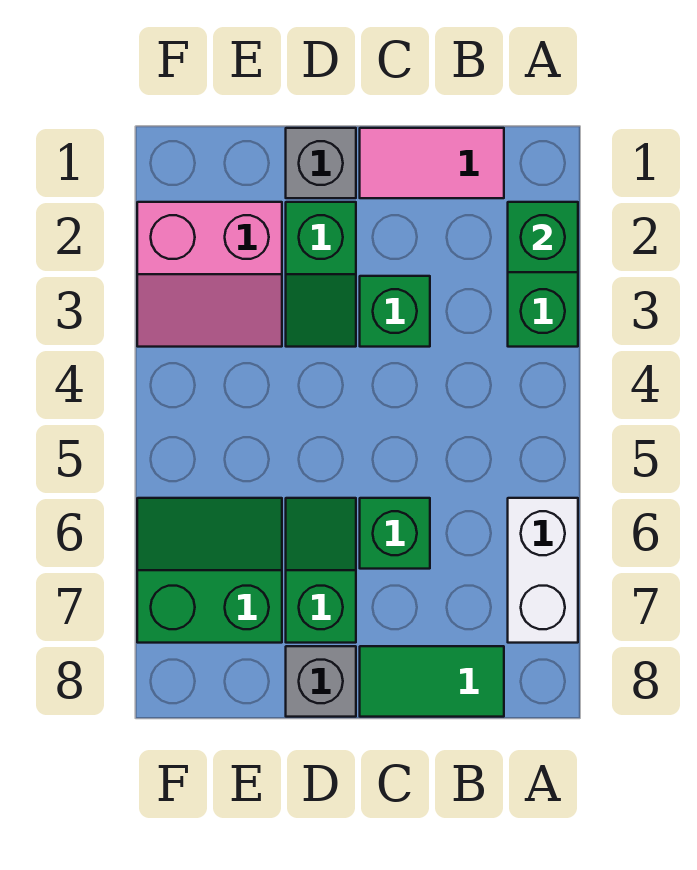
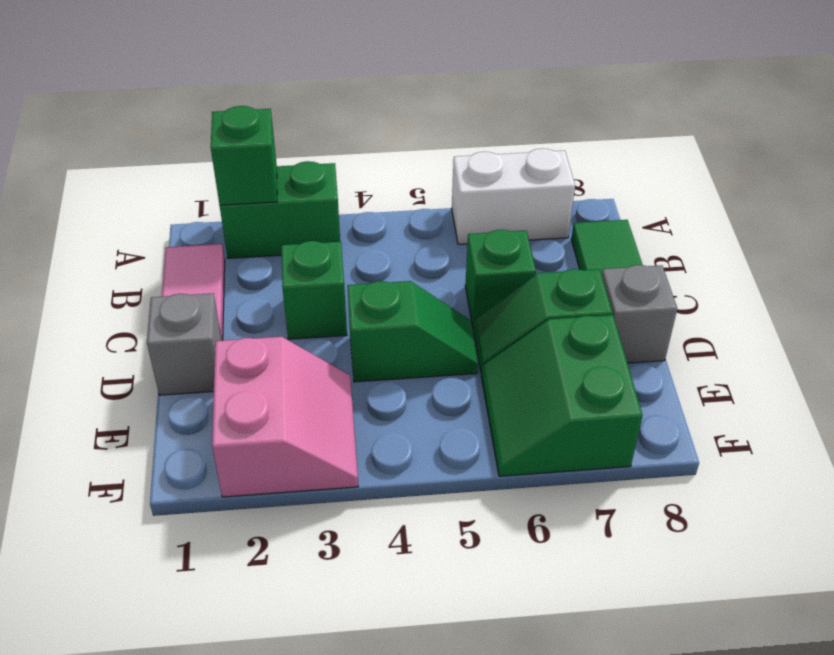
green slope D2:D3 level 1 top 2 -> green slope D4:D5 level 1 top 4

